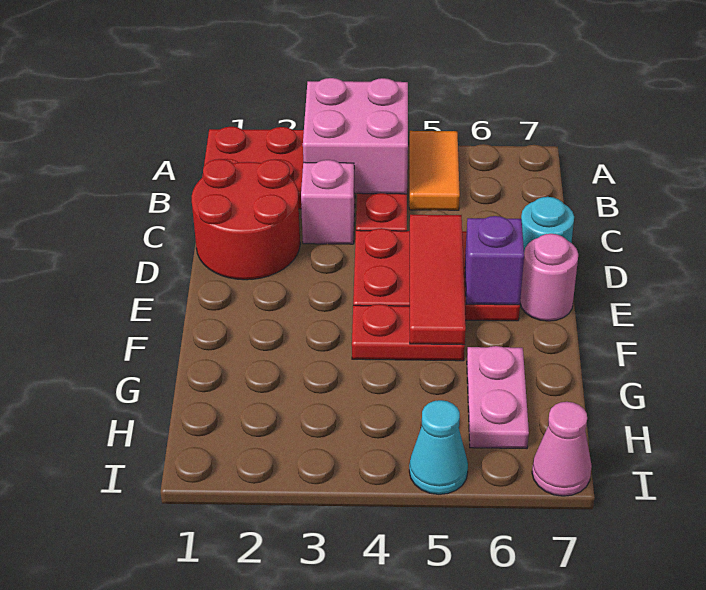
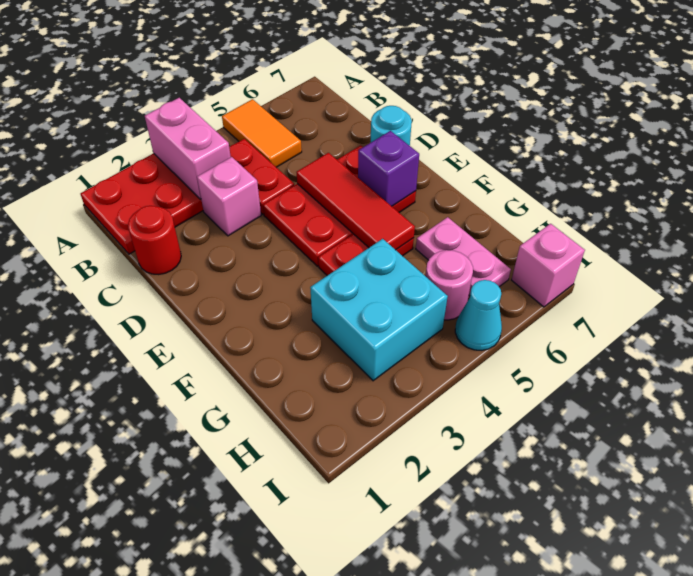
pink brick A3:B4 level 2 -> pink brick A3:B3 level 2
red round brick C1:D2 level 1 -> red round brick C1 level 1
pink round brick E7 level 1 -> pink round brick H5 level 1
none -> cyan brick G3:H4 level 1
pink cone I7 level 1 -> pink brick I7 level 1

